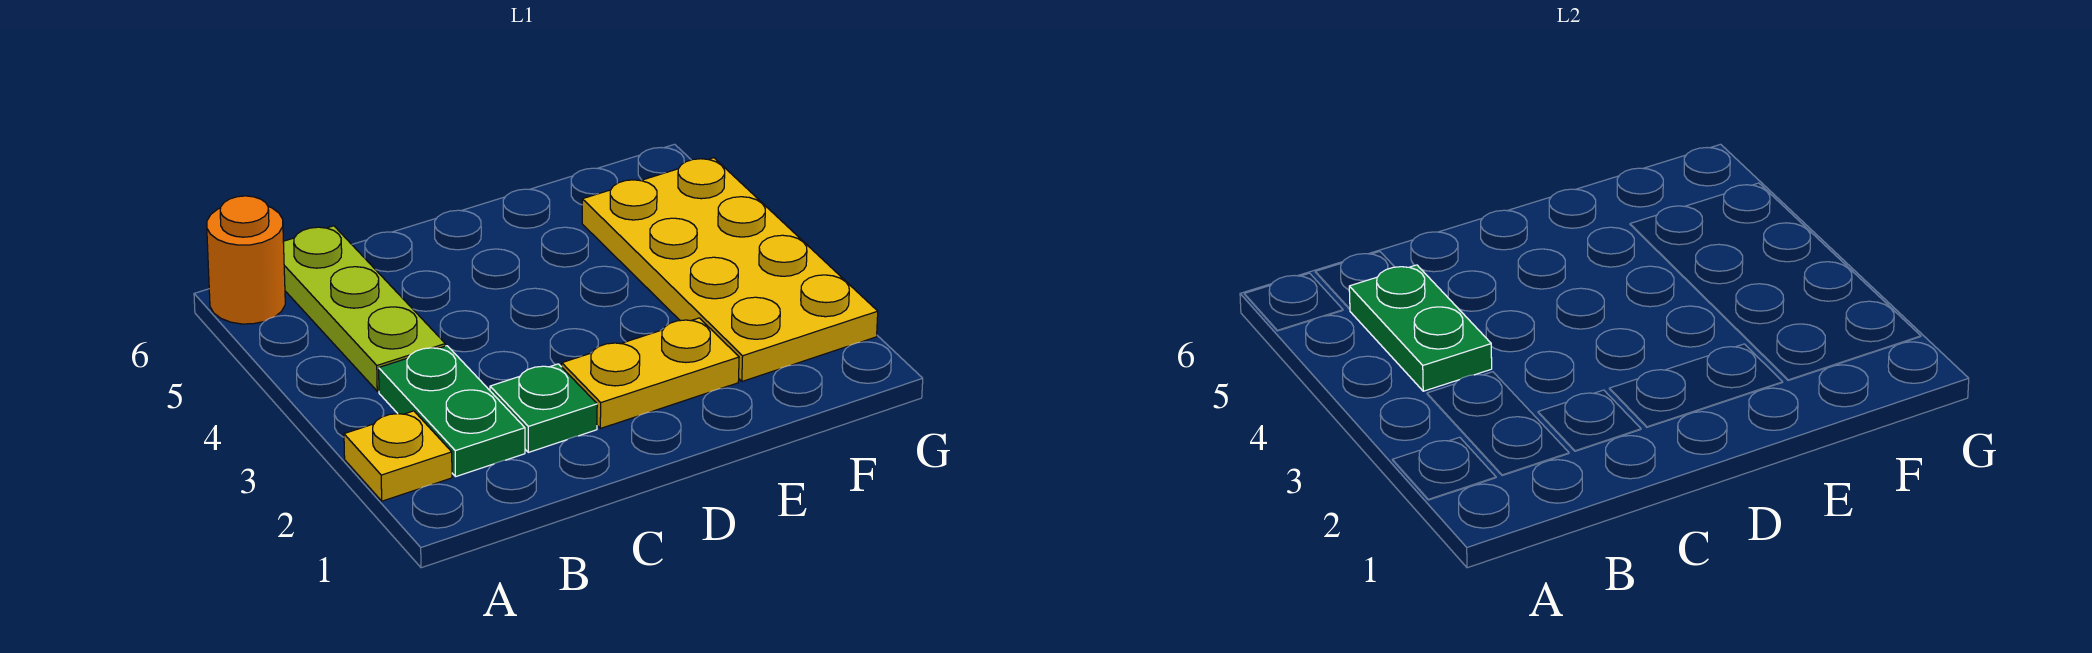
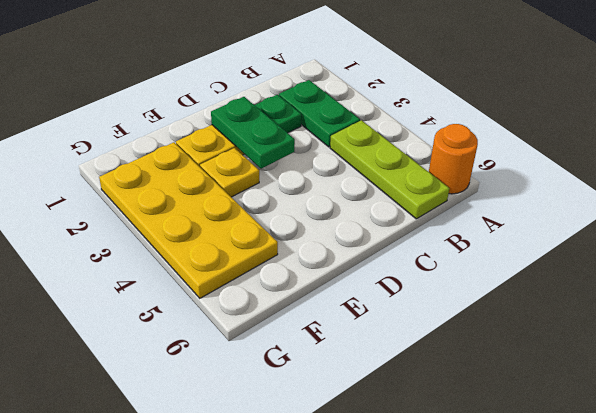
yellow plate A2 level 1 -> yellow plate E3 level 1
green plate B4:B5 level 2 -> green plate D2:D3 level 2

